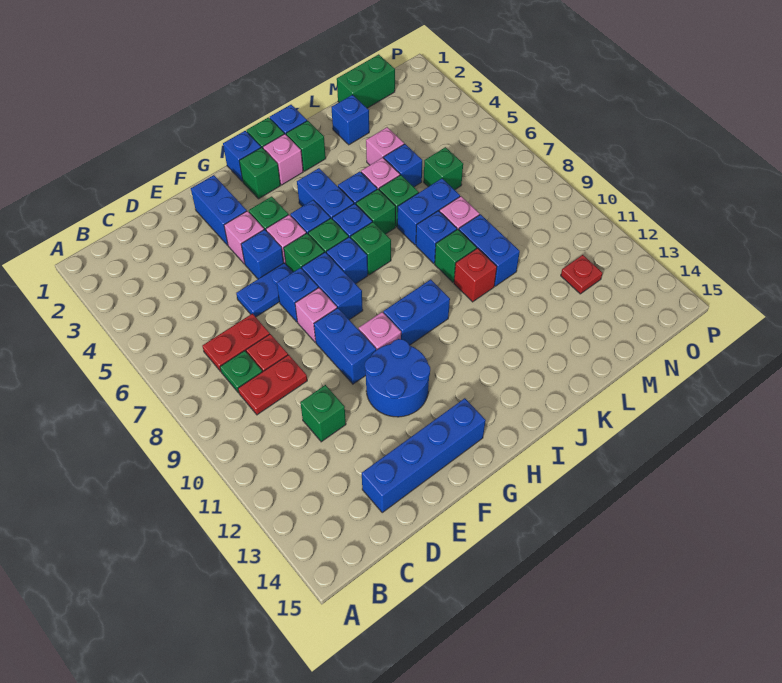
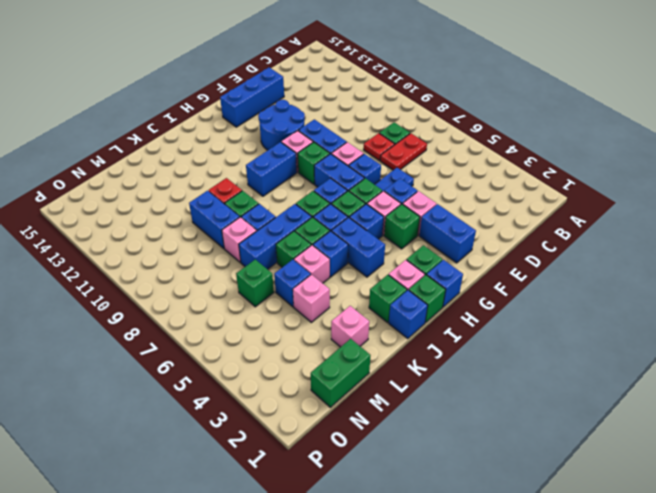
red plate C9:D9 level 1 -> none
green brick D11 level 1 -> green brick G9 level 1
blue brick D14:G14 level 1 -> blue brick E14:G14 level 1
blue brick K7:L7 level 1 -> blue brick J7:L7 level 1
blue brick L2 level 1 -> pink brick L2 level 1
red plate N12 level 1 -> none

